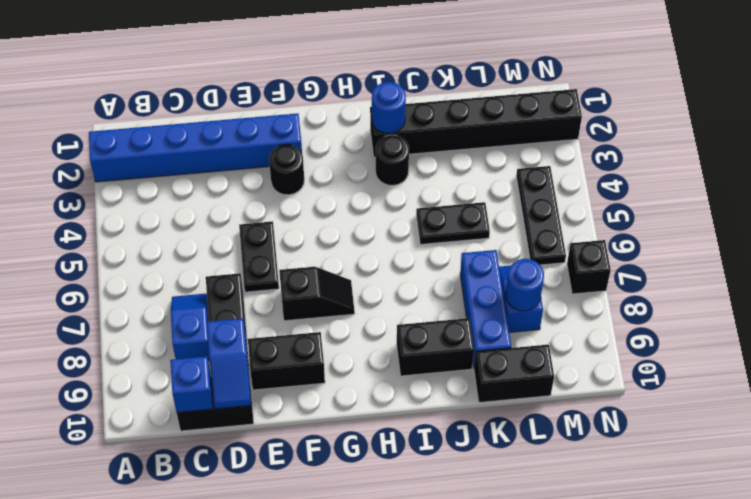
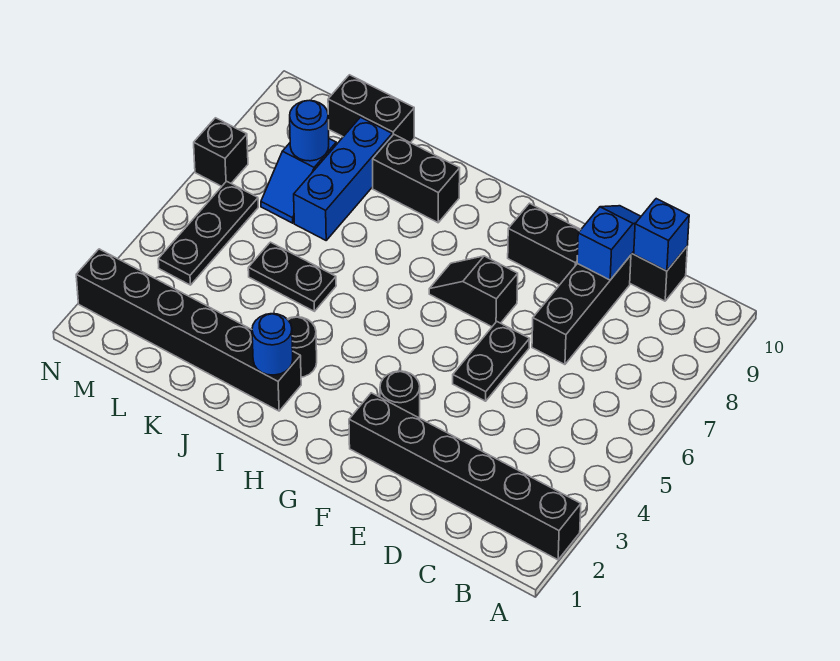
blue brick A2:F2 level 1 -> black brick A2:F2 level 1
blue slope C7:C8 level 1 top 8 -> none

